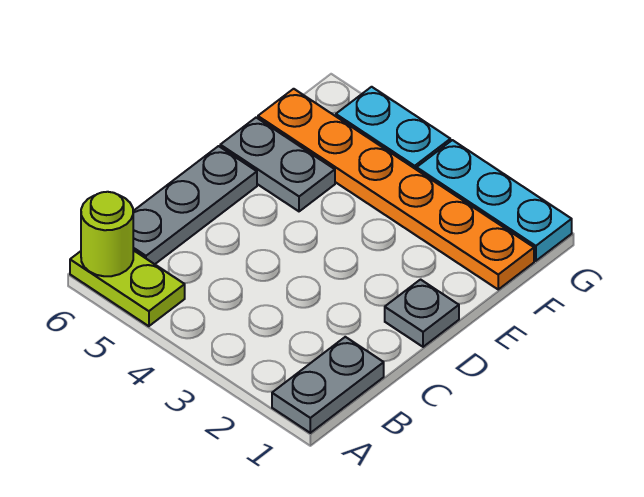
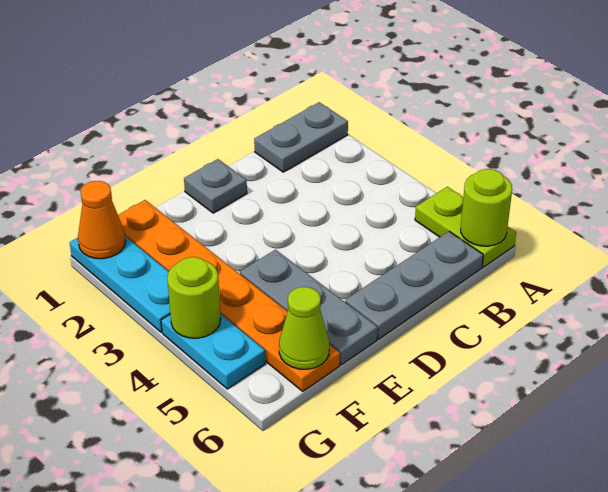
grey plate E5:E6 level 1 -> grey plate E4:E6 level 1
none -> lime cone F6 level 2
none -> orange cone G1 level 2
none -> lime round brick G4 level 2

